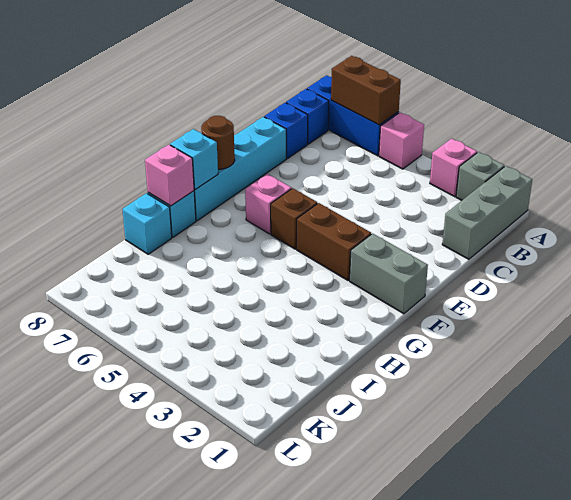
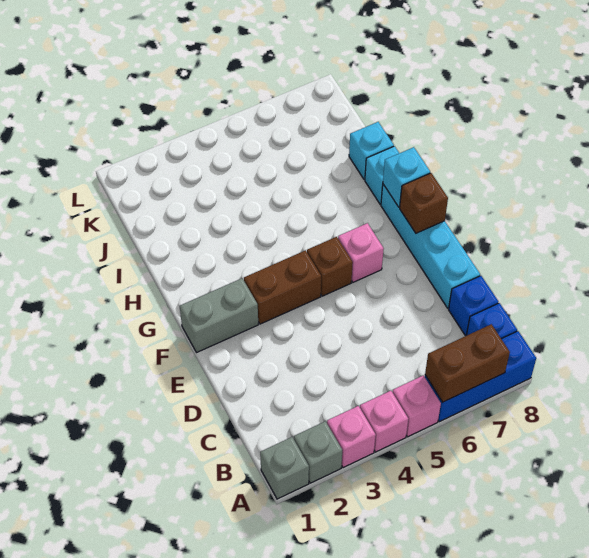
grey brick A1:C1 level 1 -> grey brick A1 level 1
brown round brick F8 level 2 -> brown brick F8 level 2
pink brick H8 level 2 -> pink brick A4 level 1

